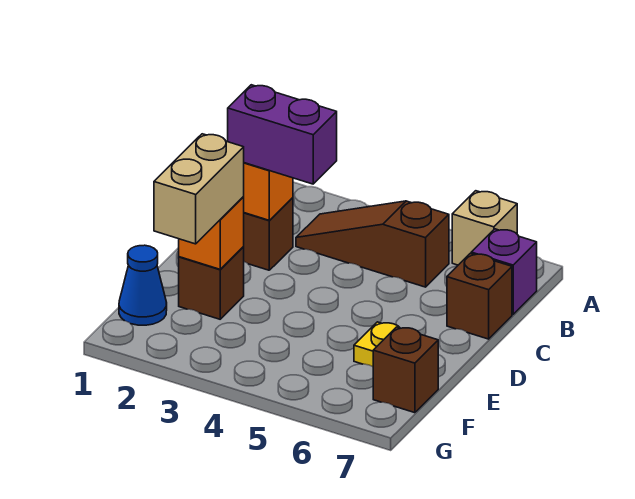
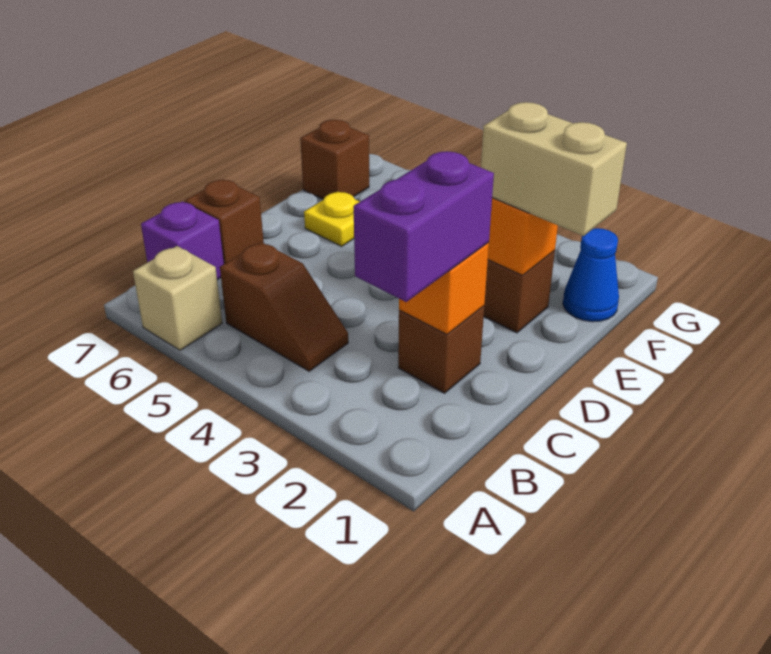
brown slope B3:B5 level 1 top 5 -> brown slope B4:B5 level 1 top 5
purple brick C2:C3 level 3 -> purple brick B2:C2 level 3
tan brick E2:F2 level 3 -> tan brick E1:E2 level 3

